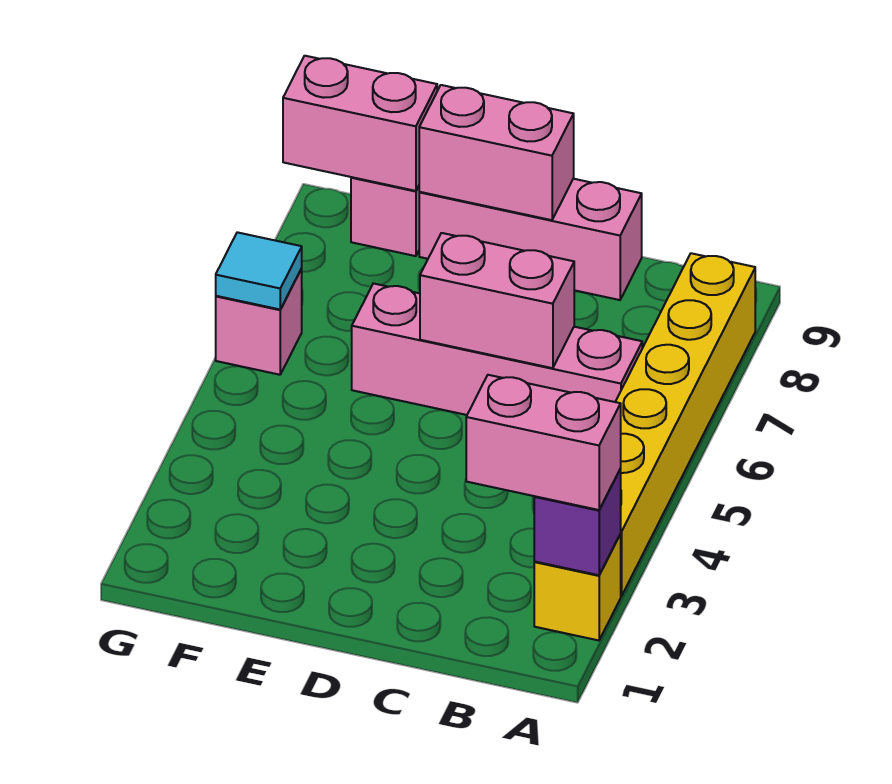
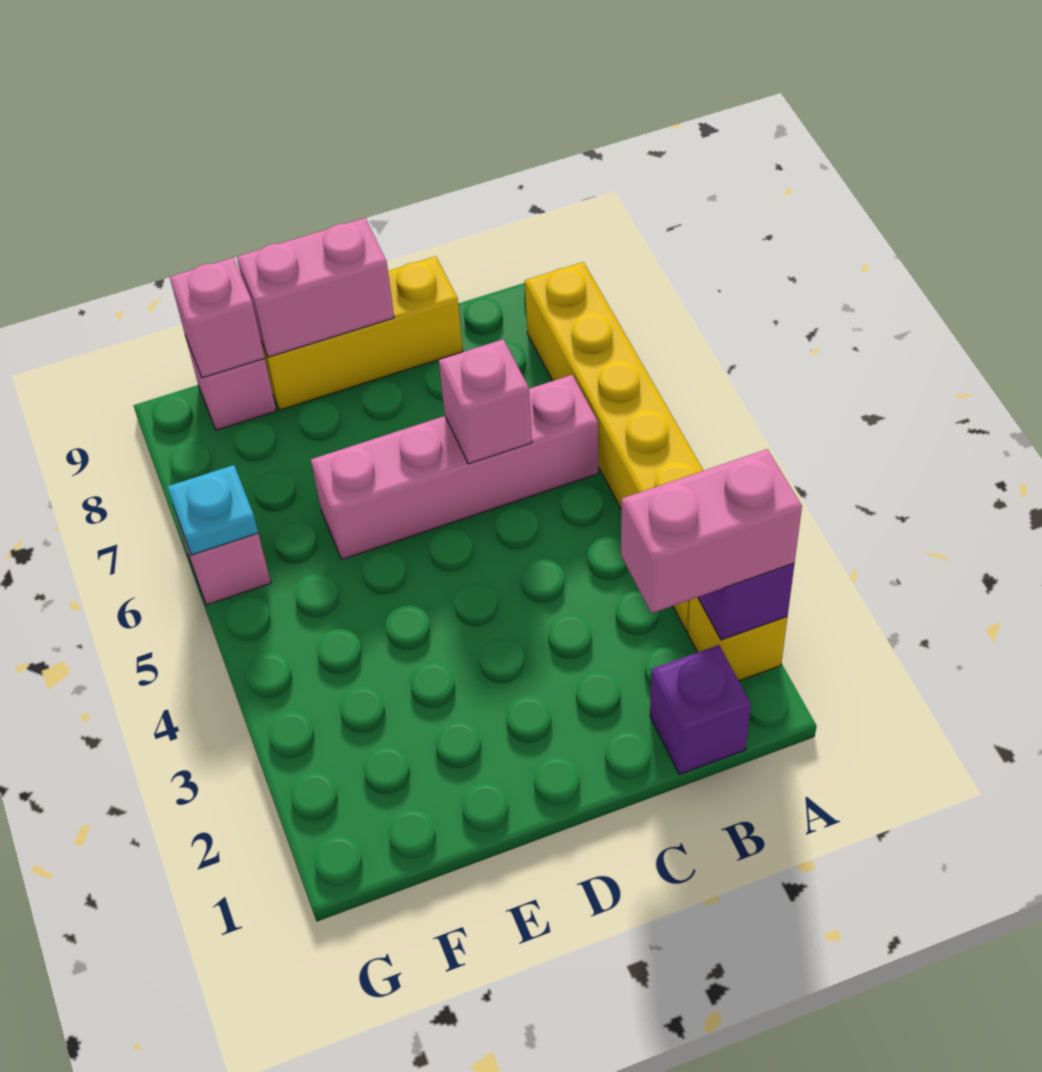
none -> purple brick B1 level 1
pink brick C6:D6 level 2 -> pink brick C6 level 2
pink brick C9:E9 level 1 -> yellow brick C9:E9 level 1
pink brick F9:G9 level 2 -> pink brick F9 level 2
cyan tile G6 level 2 -> cyan plate G6 level 2

